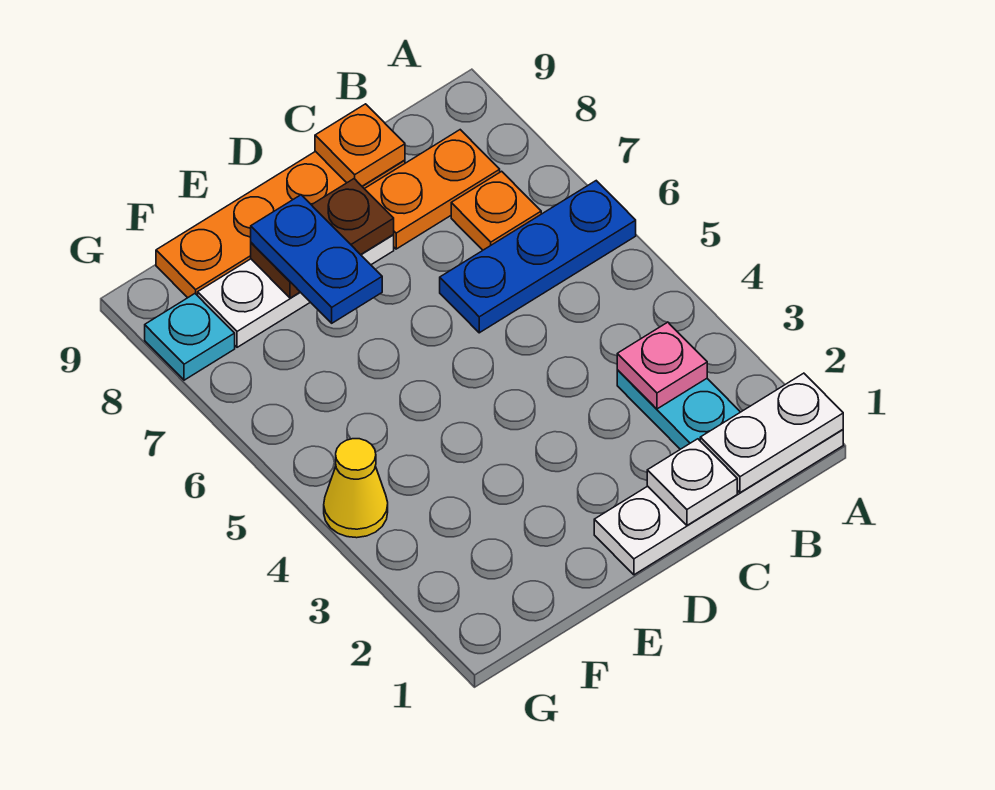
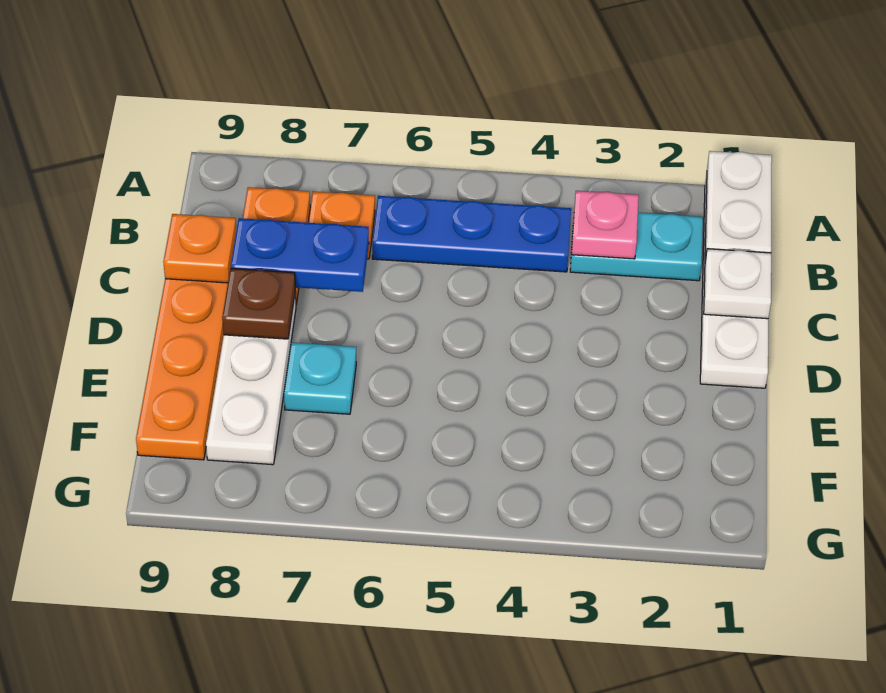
blue plate A6:C6 level 1 -> blue plate B4:B6 level 1
brown plate D8:E8 level 2 -> brown plate D8 level 2
blue plate E7:E8 level 3 -> blue plate C7:C8 level 2
yellow cone G4 level 1 -> none
cyan plate G8 level 1 -> cyan plate E7 level 1

